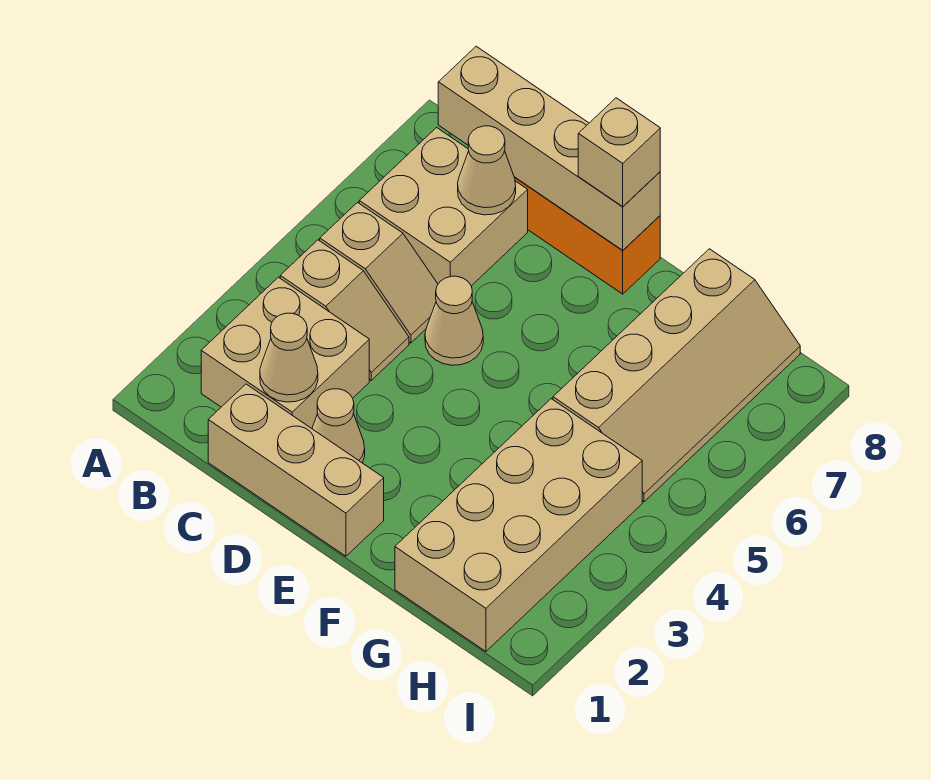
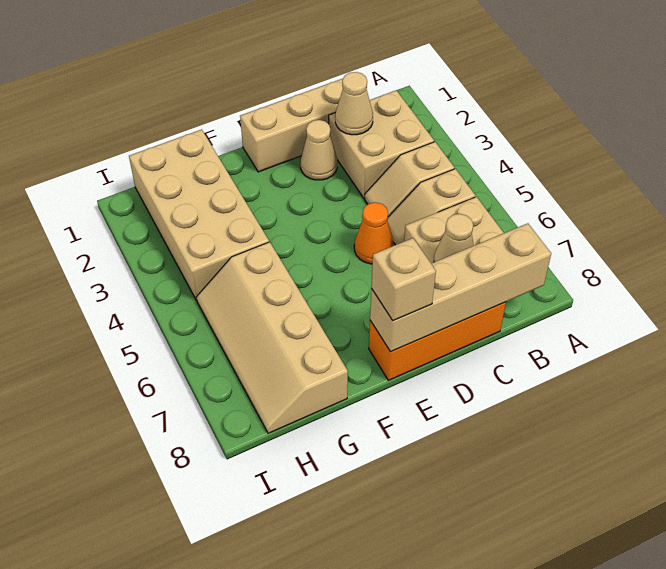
tan cone D5 level 1 -> orange cone D5 level 1

